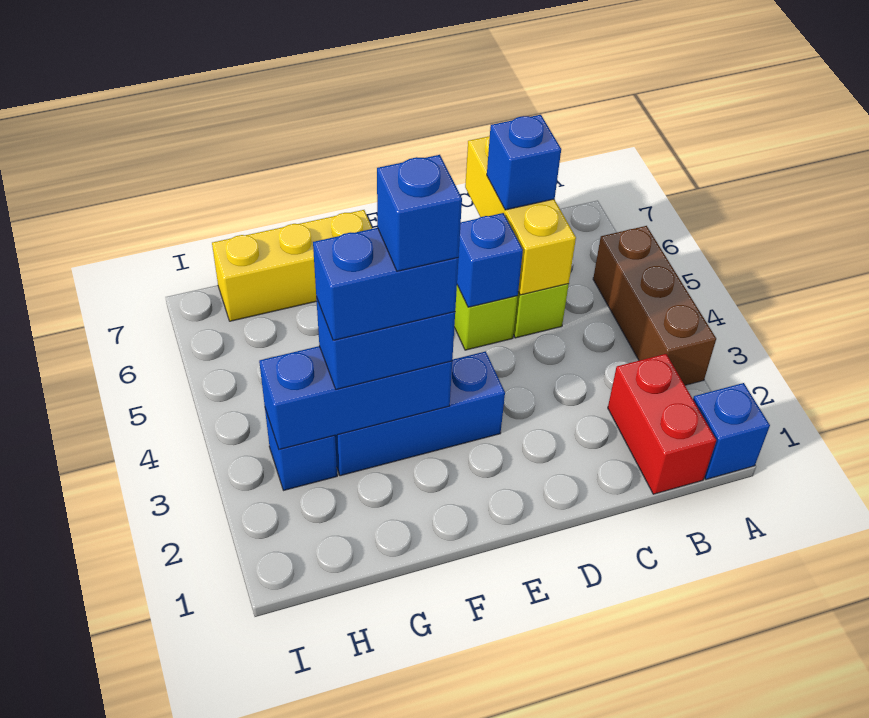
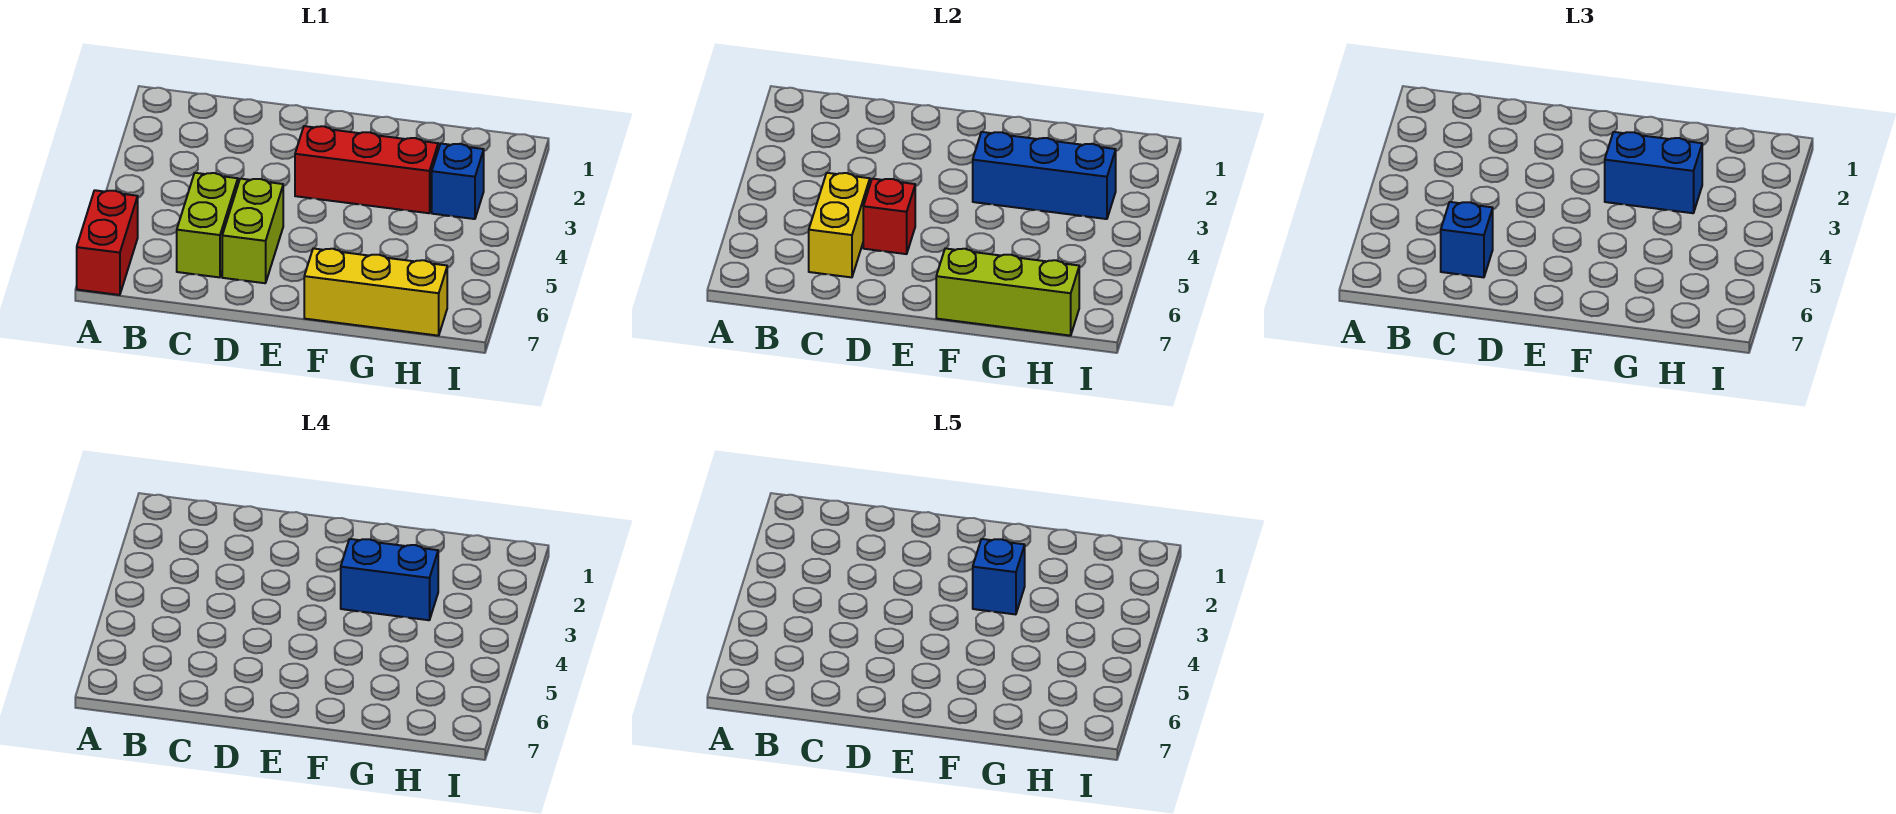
blue brick A1 level 1 -> none
brown brick A3:A5 level 1 -> none
red brick B1:B2 level 1 -> red brick A6:A7 level 1
yellow brick C5:C7 level 2 -> yellow brick C5:C6 level 2
blue brick D5 level 2 -> red brick D5 level 2
blue brick E3:G3 level 1 -> red brick E3:G3 level 1
none -> lime brick F7:H7 level 2

